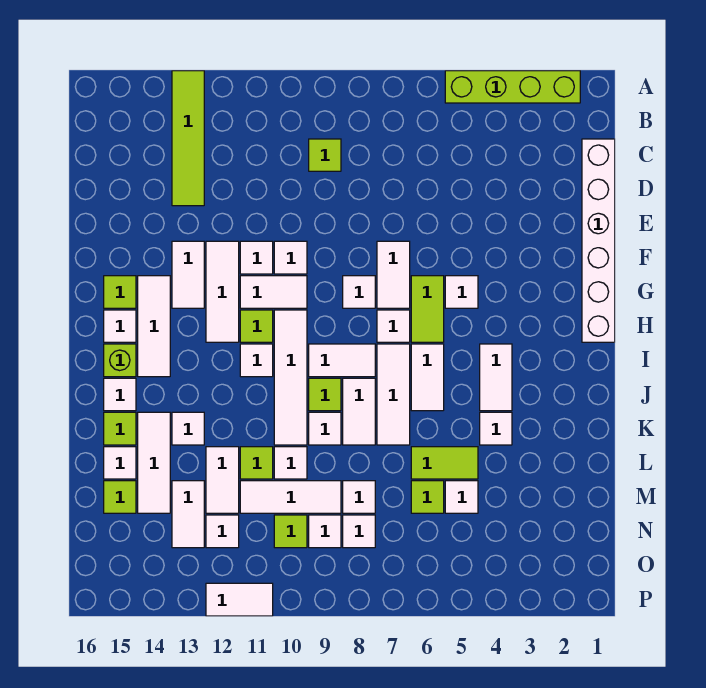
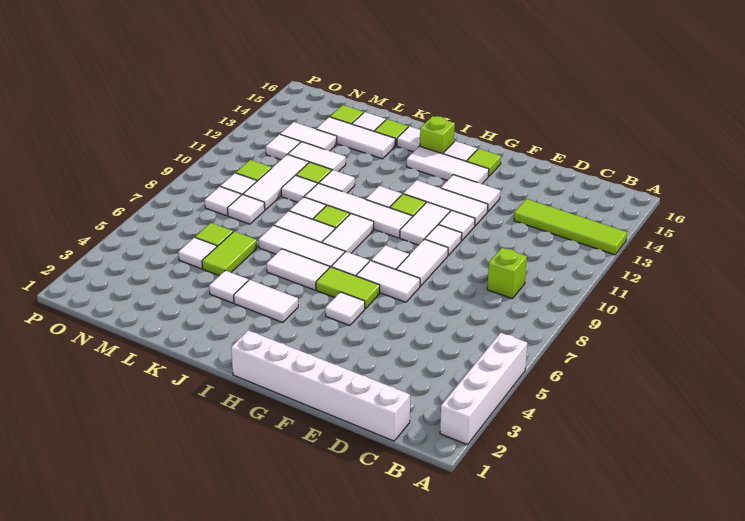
lime brick A2:A5 level 1 -> white brick A2:A5 level 1
lime tile C9 level 1 -> lime brick C9 level 1
white tile K13 level 1 -> white tile K11 level 1
white tile P11:P12 level 1 -> white tile F8:F9 level 1

